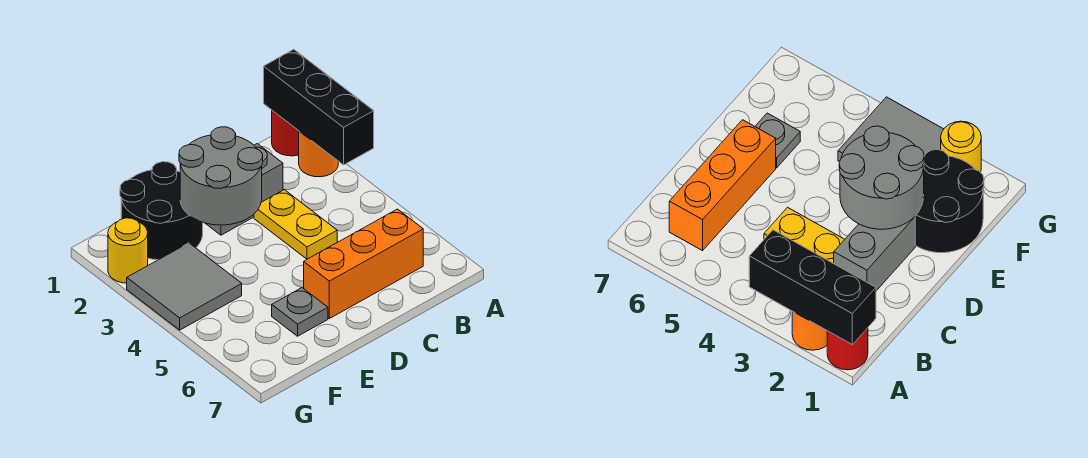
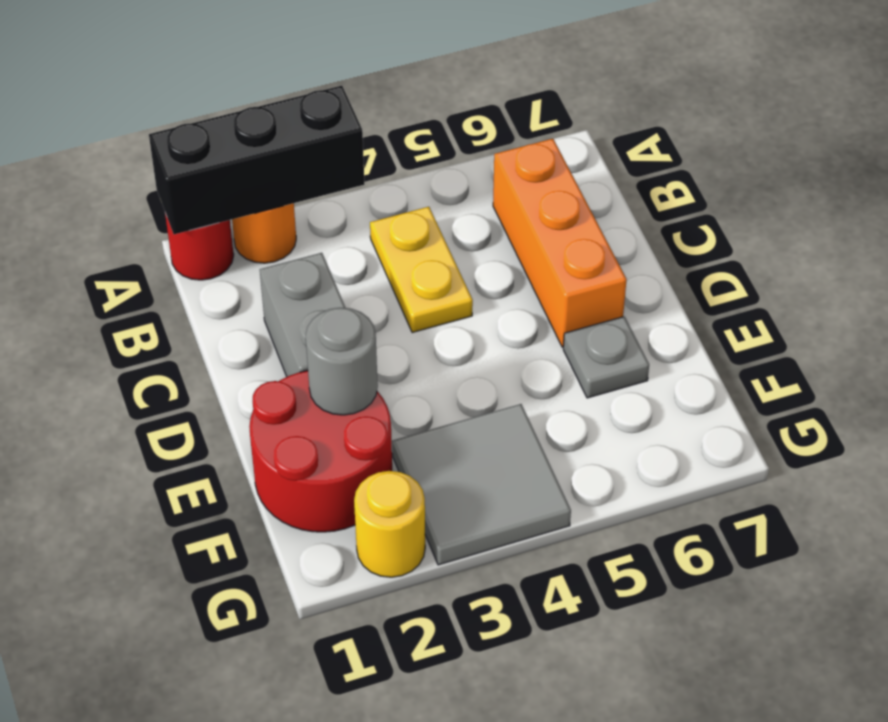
yellow plate C3:C4 level 1 -> yellow plate B4:C4 level 1
grey round brick D2:E3 level 2 -> grey round brick E2 level 2
black round brick E1:F2 level 1 -> red round brick E1:F2 level 1

